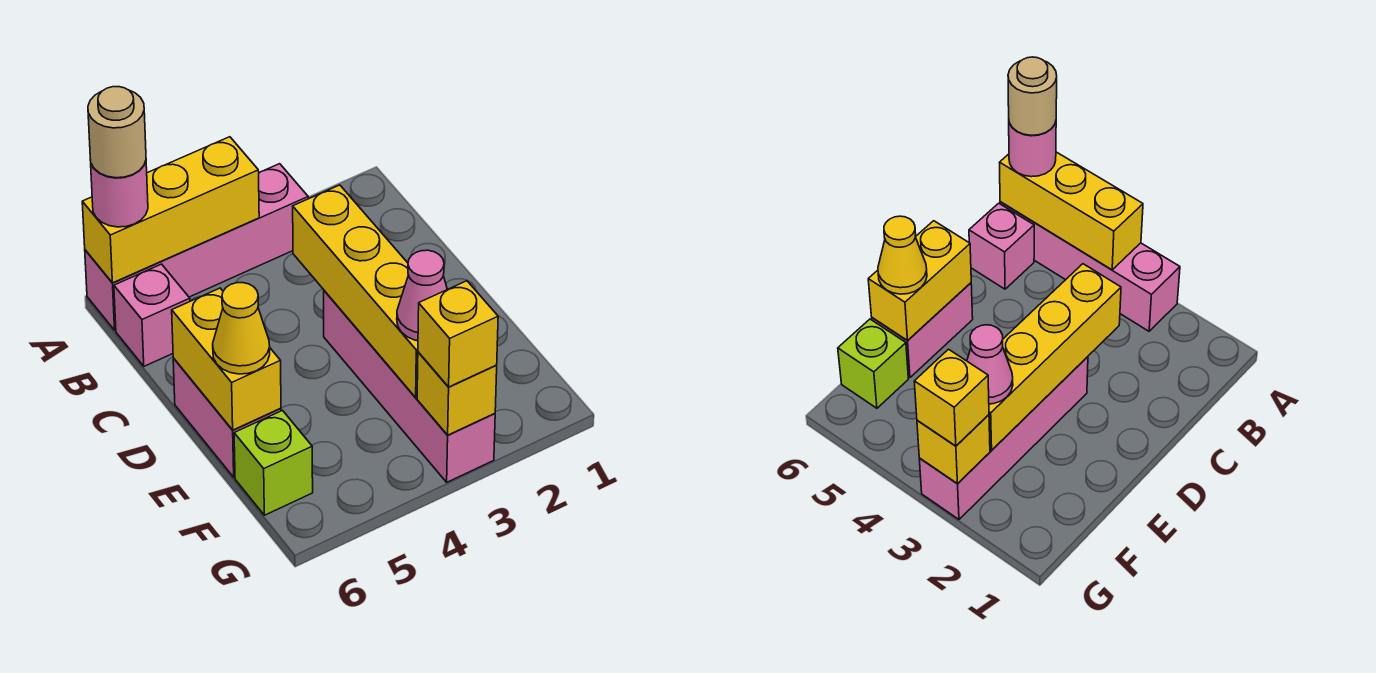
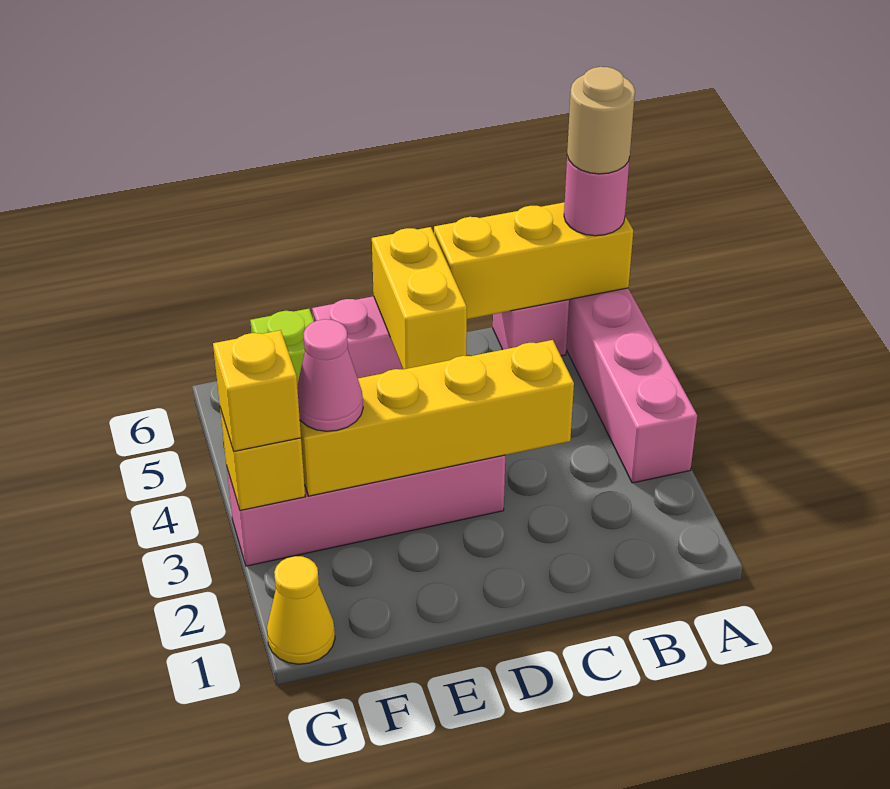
yellow brick A4:A6 level 2 -> yellow brick A6:C6 level 2
yellow brick D6:E6 level 2 -> yellow brick D5:D6 level 2
yellow cone E6 level 3 -> yellow cone G1 level 1

